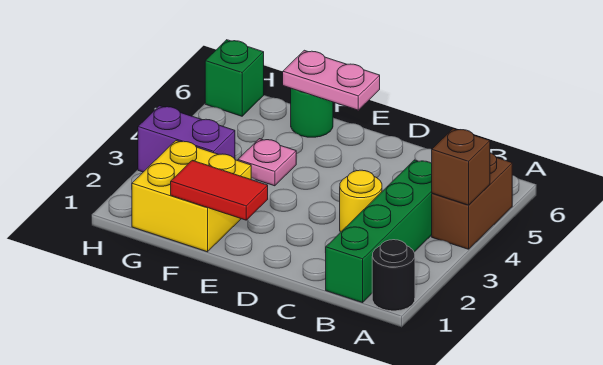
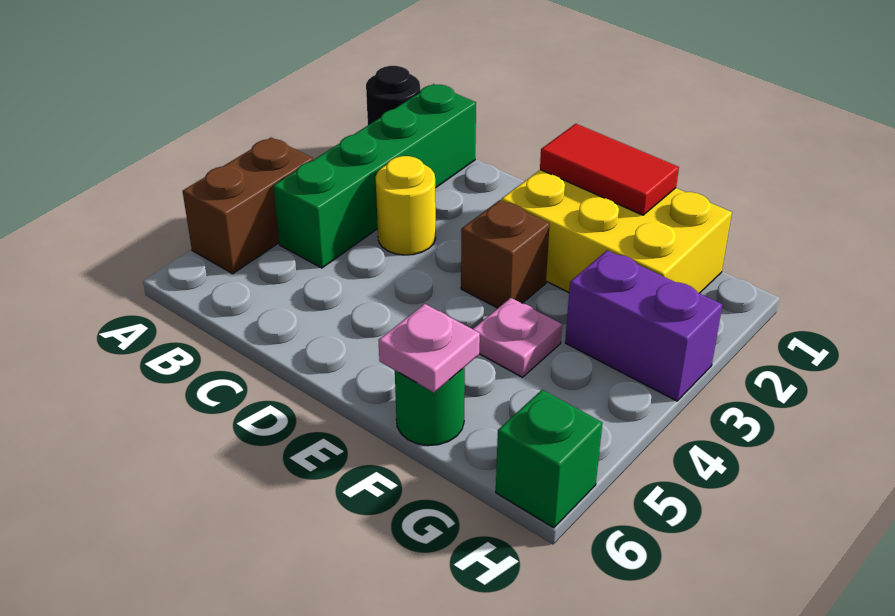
brown brick A4 level 2 -> brown brick E3 level 1
pink plate E6:F6 level 2 -> pink plate F6 level 2
yellow brick F1:G2 level 1 -> yellow brick E1:G2 level 1

